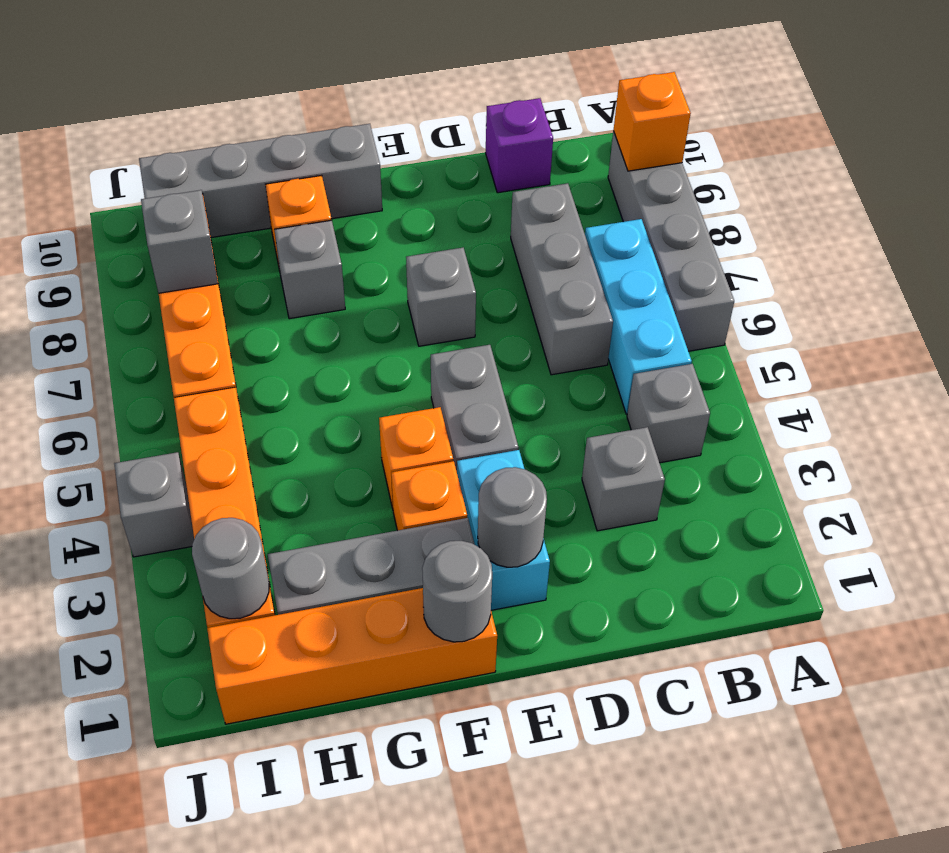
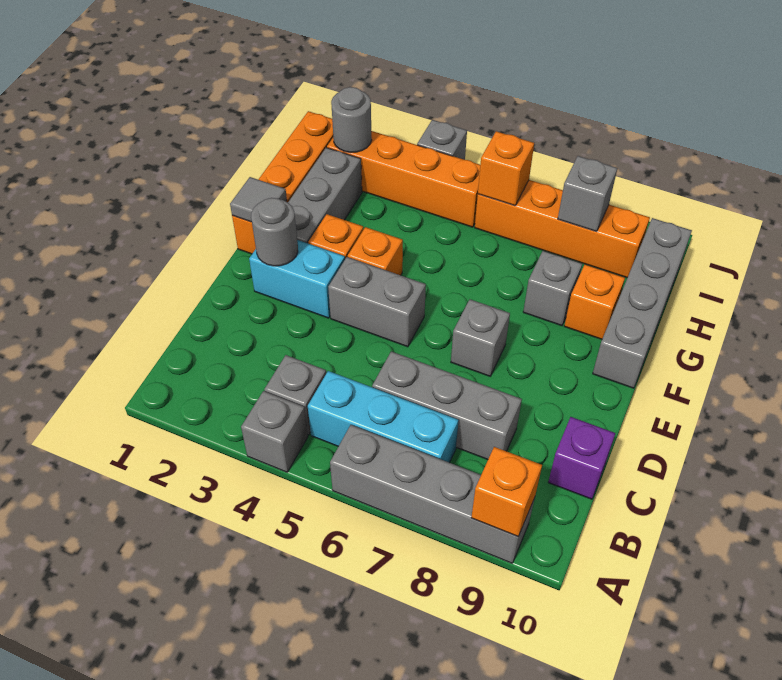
grey brick C3 level 1 -> grey brick A4 level 1
grey round brick F1 level 2 -> grey tile F1 level 2
none -> orange brick I6 level 2

